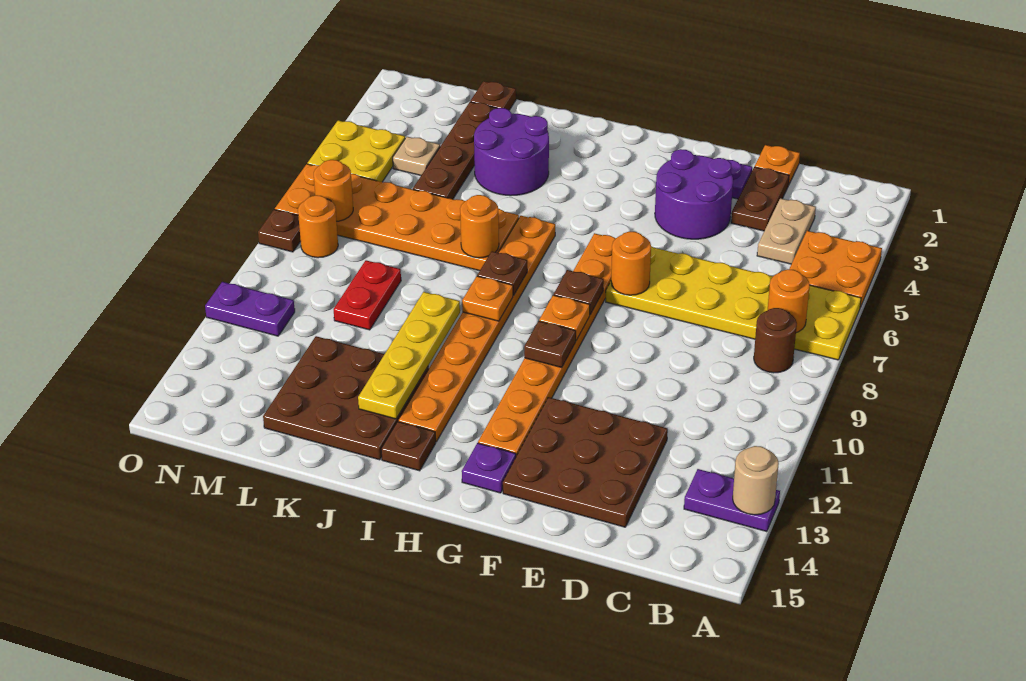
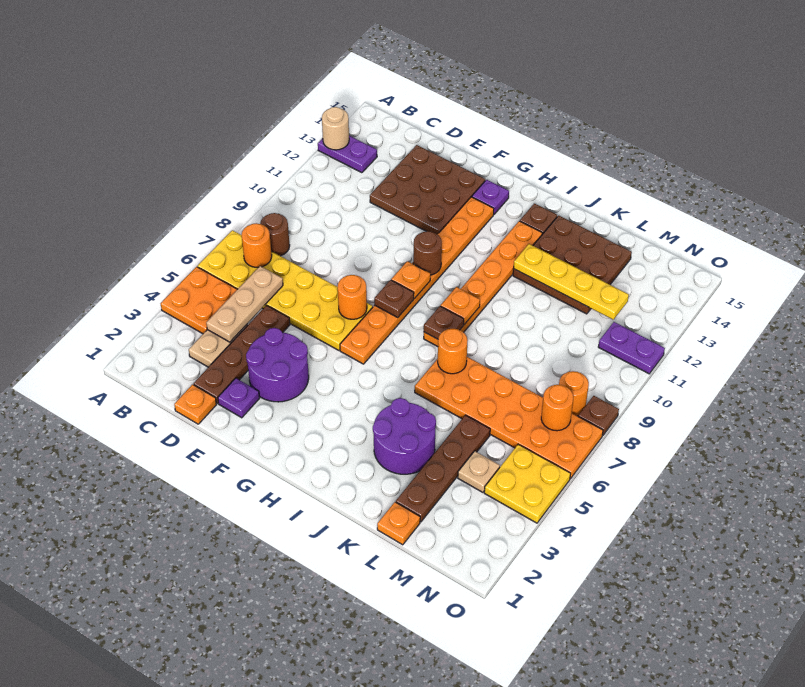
none -> tan plate C4:C6 level 2
brown plate D2:D3 level 1 -> brown plate D2:D5 level 1
brown plate G10 level 2 -> brown round brick G10 level 2
orange plate I6:I13 level 1 -> orange plate I8:I13 level 1
yellow plate J10:J13 level 2 -> yellow plate J12:M12 level 2
brown plate L1 level 1 -> orange plate L1 level 1
red plate L9:L10 level 1 -> none

